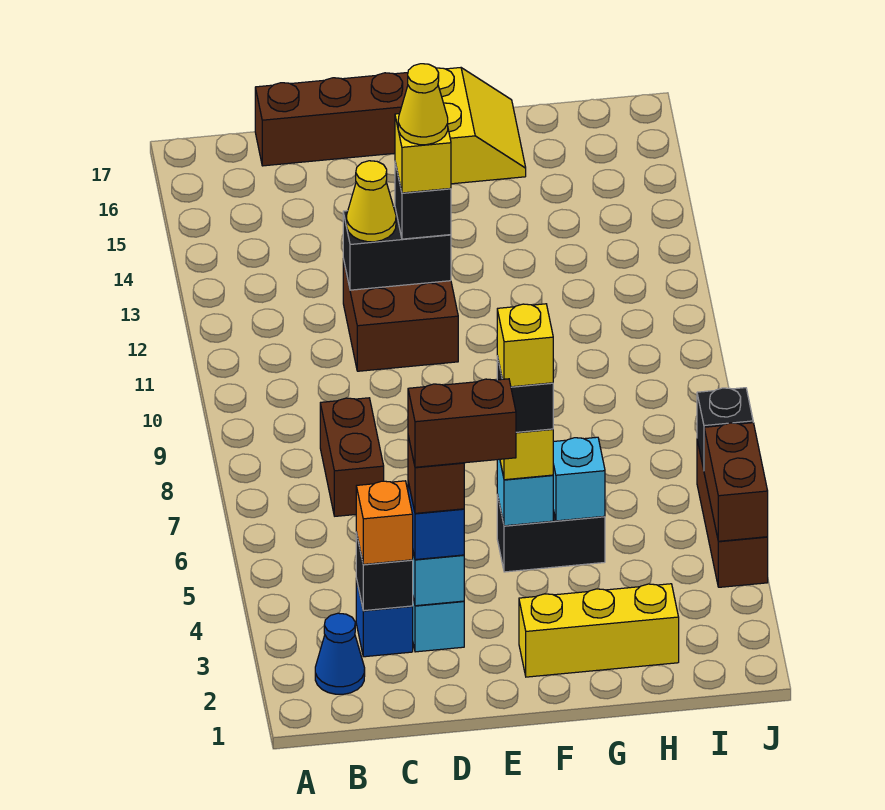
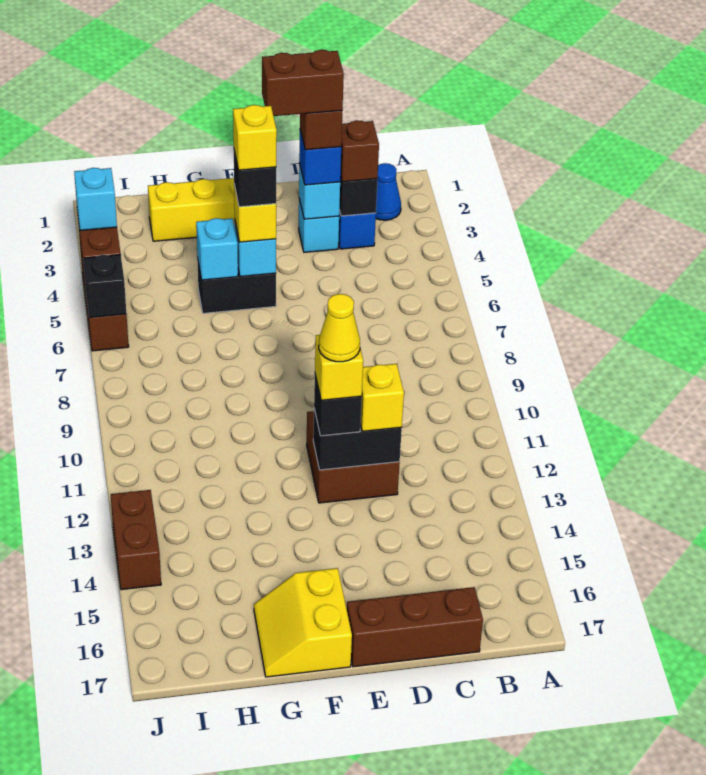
orange brick C3 level 3 -> brown brick C3 level 3
brown brick C7:C8 level 1 -> brown brick J13:J14 level 1
yellow cone D12 level 3 -> yellow brick D12 level 3
none -> cyan brick J4 level 3

